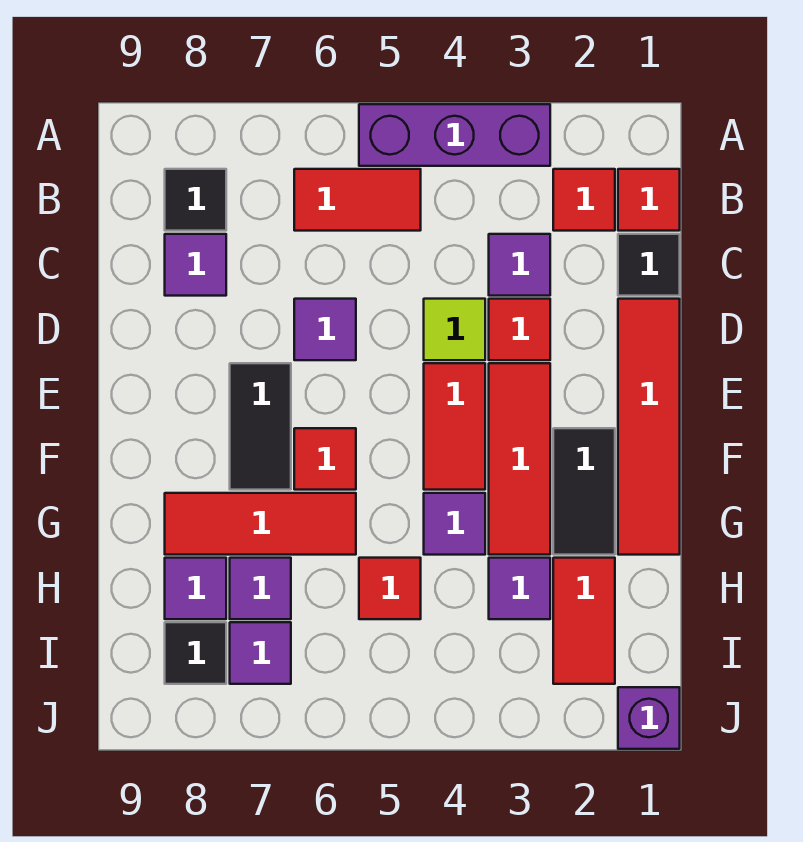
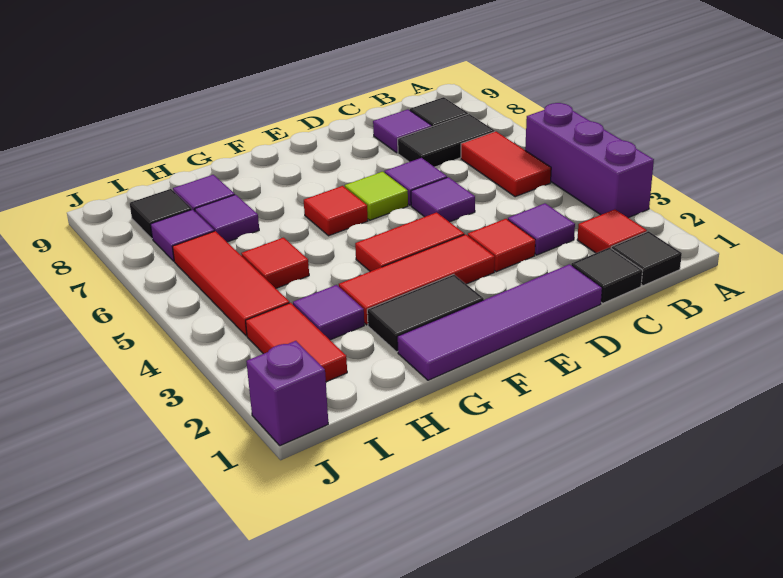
red tile B1 level 1 -> black tile B1 level 1
red tile D1:G1 level 1 -> purple tile D1:G1 level 1
lime tile D4 level 1 -> lime tile E6 level 1
black tile E7:F7 level 1 -> black tile B7:C7 level 1
purple tile G4 level 1 -> purple tile D5 level 1
red tile G6:G8 level 1 -> red tile I4:I6 level 1
red tile H2:I2 level 1 -> red tile I2:I3 level 1

